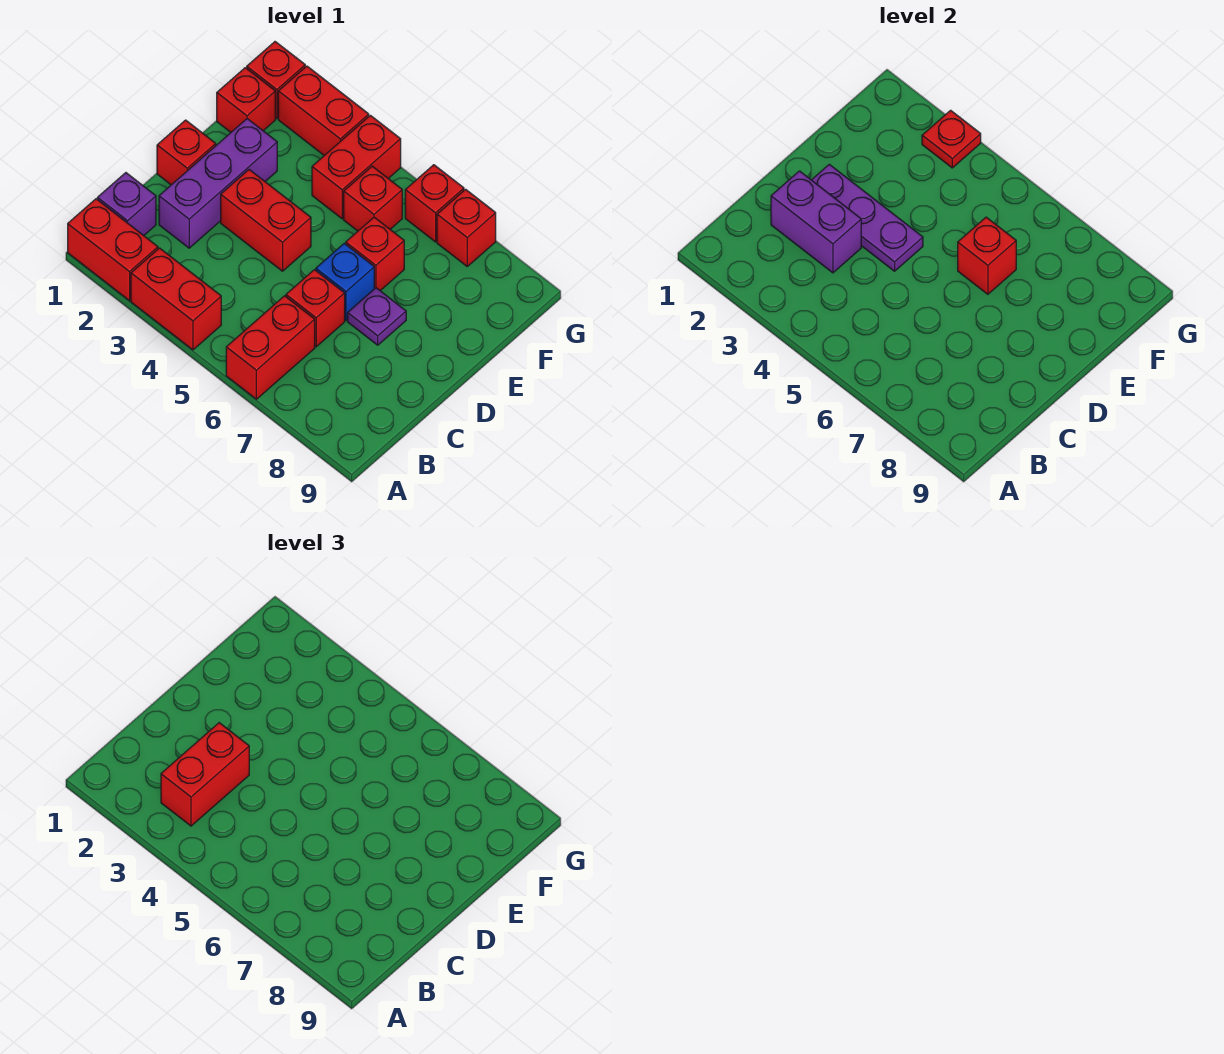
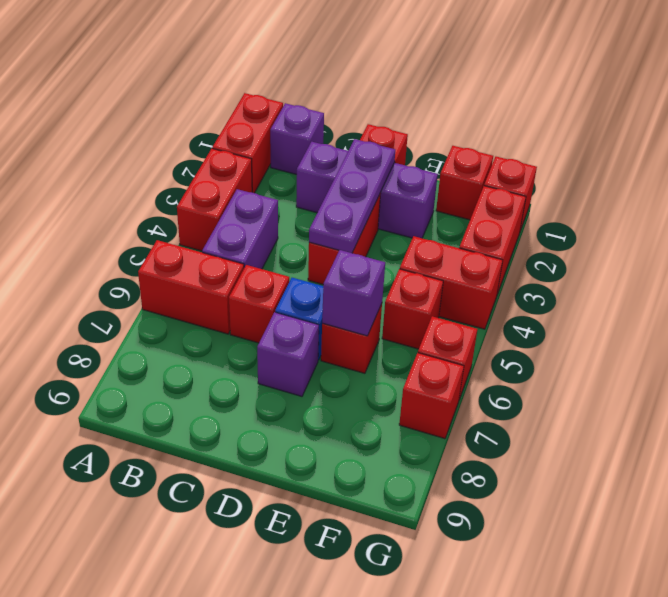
red brick B3:C3 level 3 -> none
purple brick C2:C3 level 2 -> purple brick B4:B5 level 1
purple plate D7 level 1 -> purple brick D7 level 1
red brick E6 level 2 -> purple brick E6 level 2
red plate G3 level 2 -> none

